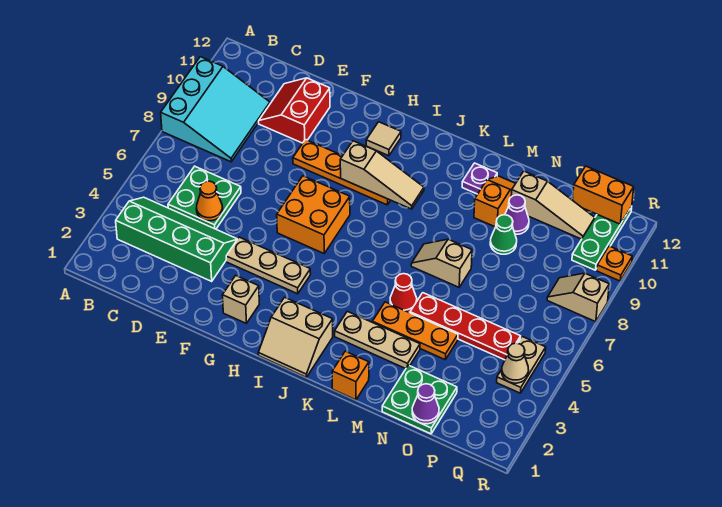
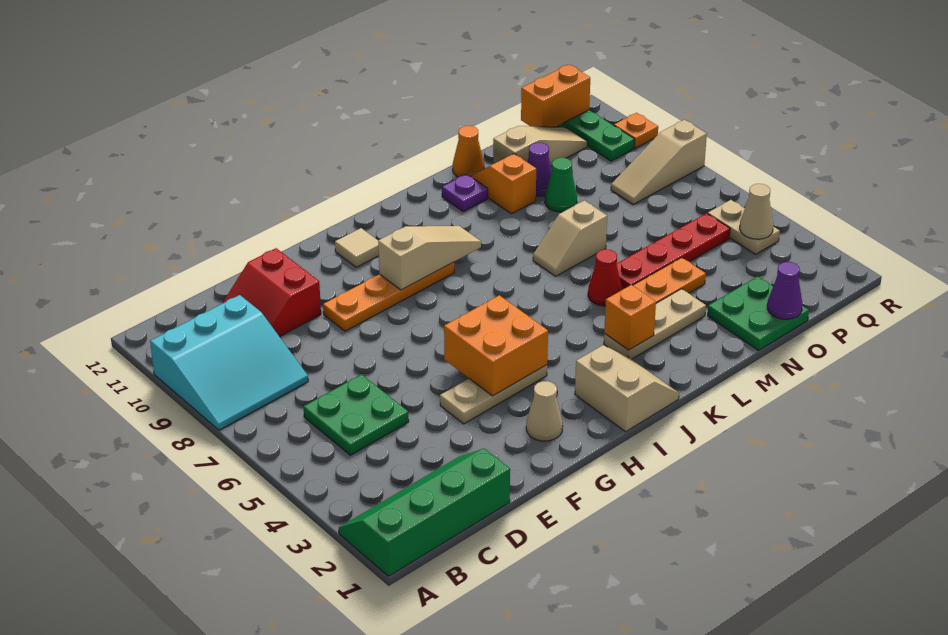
cyan slope A8:C10 level 1 top A -> cyan slope A8:C10 level 1 top 10
green slope B3:E4 level 1 top 3 -> green slope A1:D2 level 1 top 1
orange cone D5 level 2 -> orange cone M12 level 1
tan brick G2 level 1 -> tan cone G2 level 1
orange brick G6:H7 level 1 -> orange brick G4:H5 level 2
tan slope I1:J2 level 1 top 2 -> tan slope I1:J2 level 1 top I
orange brick L1 level 1 -> orange brick K3 level 2
tan slope Q8:R8 level 1 top R -> tan slope P8:R8 level 1 top R

